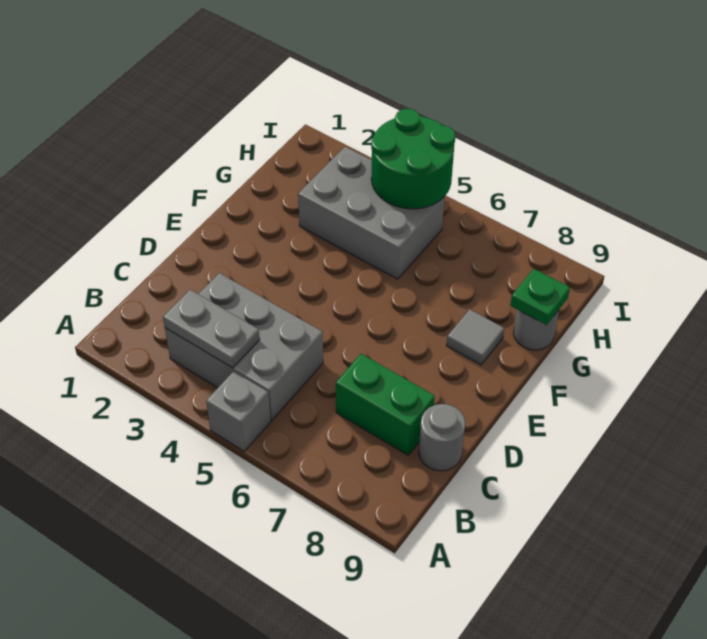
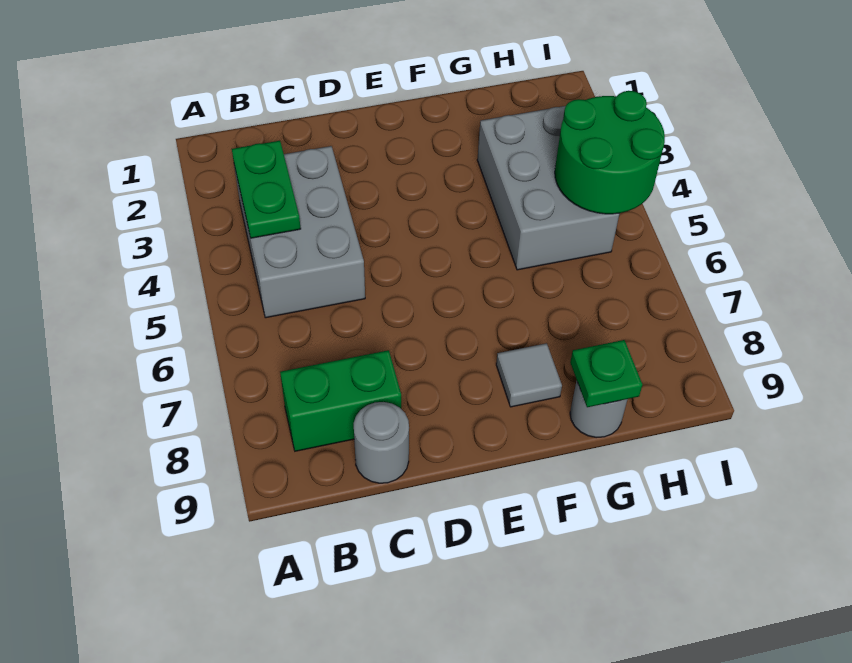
grey brick A5 level 1 -> none
grey plate B3:B4 level 2 -> green plate B3:B4 level 2
green brick C7:C8 level 1 -> green brick B8:C8 level 1

